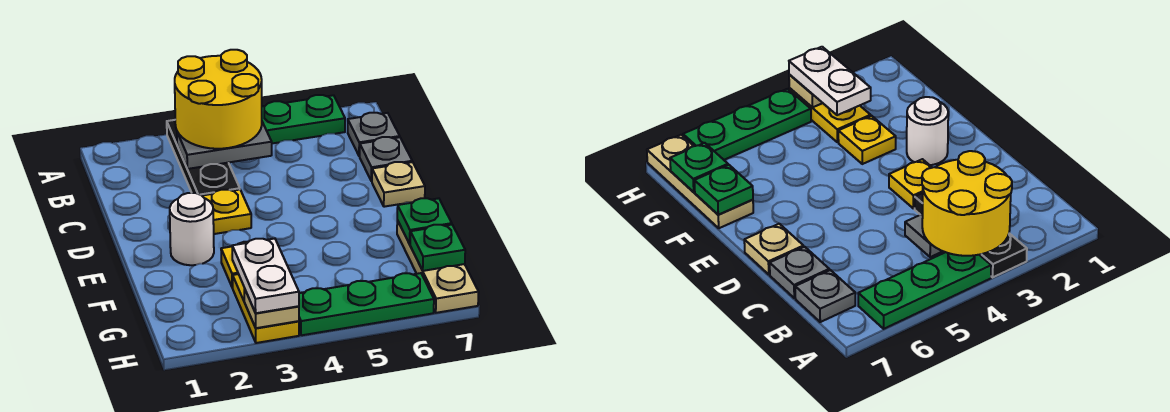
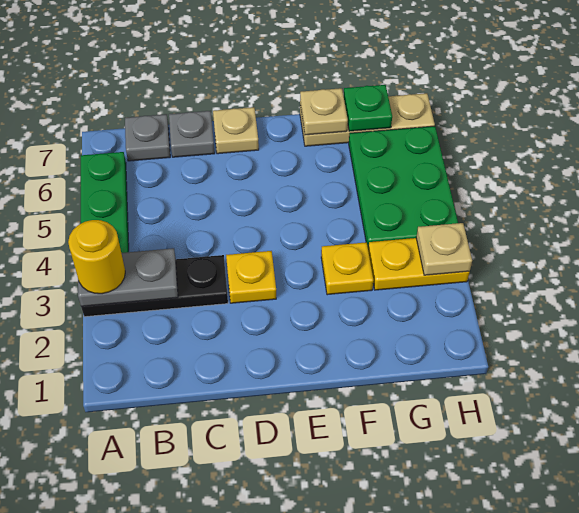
yellow round brick A3:B4 level 3 -> yellow round brick A3 level 3
grey plate B3:B4 level 2 -> grey plate A3:B3 level 2
white round brick E2 level 1 -> none
green plate F7 level 2 -> tan plate F7 level 2
white plate G3:H3 level 3 -> none
green plate H4:H6 level 1 -> green plate G4:H6 level 1

